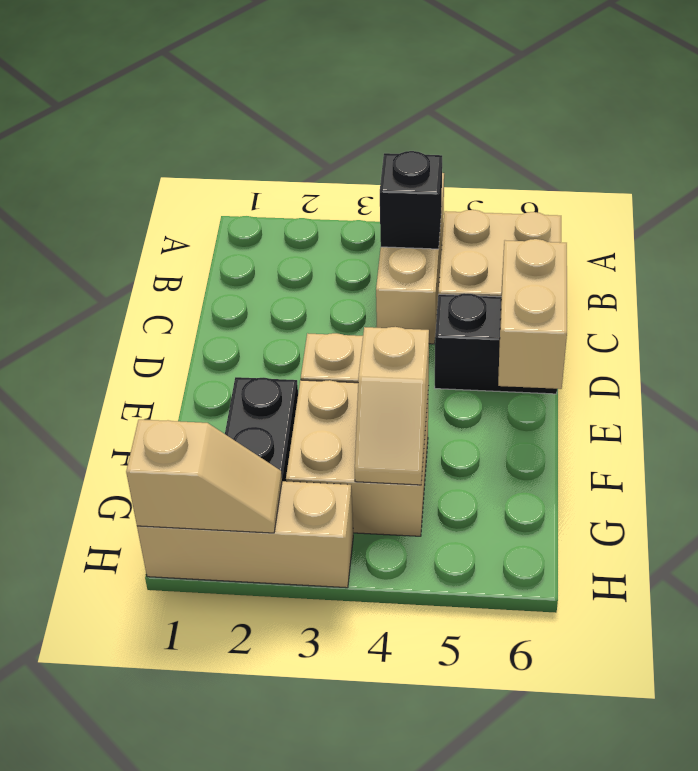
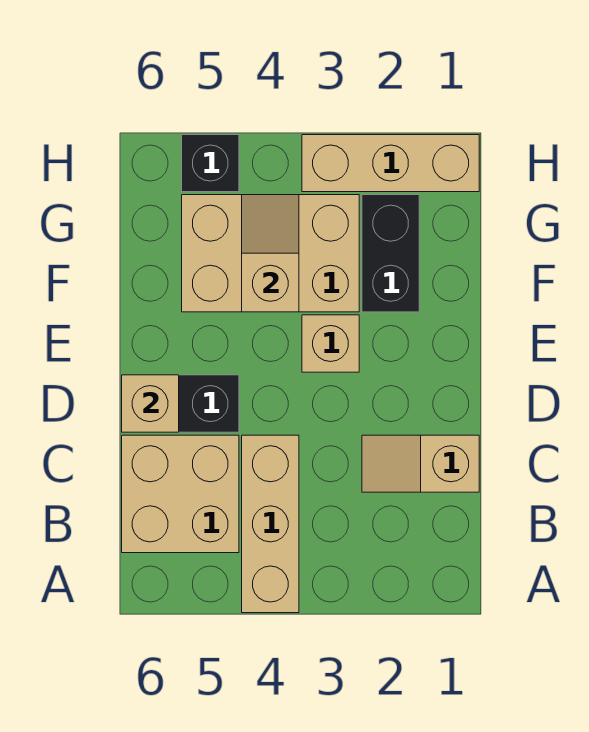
black brick B4 level 2 -> black brick H5 level 1
tan brick D6:E6 level 2 -> tan brick D6 level 2
tan brick F3:G4 level 1 -> tan brick F3:G5 level 1
tan slope H1:H2 level 2 top 1 -> tan slope C1:C2 level 1 top 1

